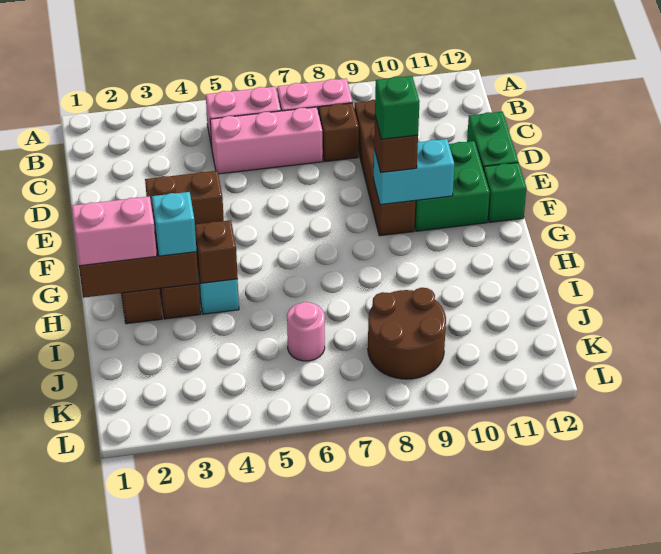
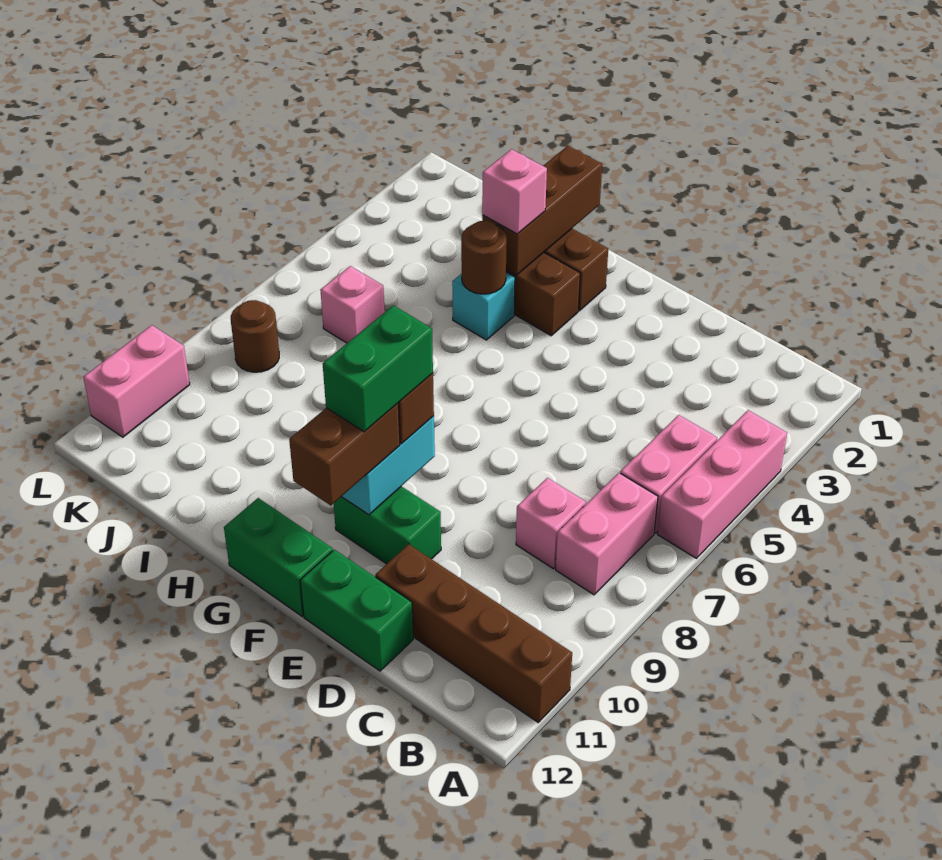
pink brick C5:C7 level 1 -> pink brick A4:A6 level 1
brown brick C8 level 1 -> pink brick C8 level 1
brown brick C9:F9 level 1 -> brown brick A11:D11 level 1
brown brick E3:E4 level 1 -> brown brick F10:F11 level 3
green brick E10:F11 level 1 -> green brick E10:F10 level 1
green brick F9 level 4 -> green brick F9:F10 level 4
green brick F12 level 1 -> green brick F12:G12 level 1
pink brick H1:H2 level 3 -> pink brick L10:L11 level 1
cyan brick H3 level 3 -> pink brick H3 level 3
brown brick H4 level 2 -> brown round brick H4 level 2
pink round brick J6 level 1 -> pink brick J6 level 1
brown round brick J8:K9 level 1 -> brown round brick K8 level 1

